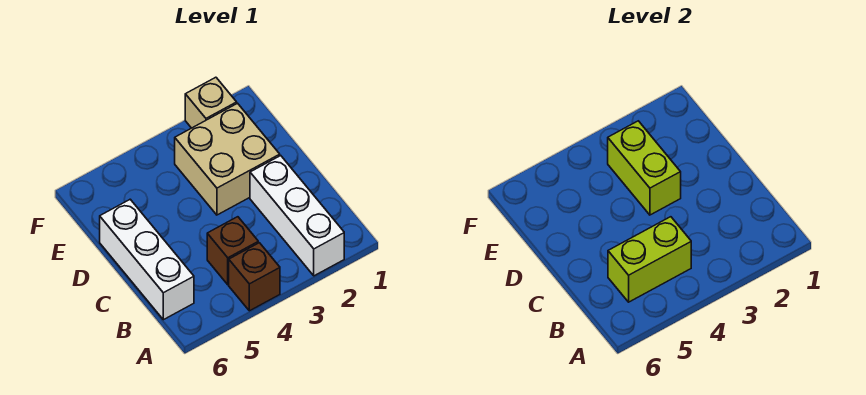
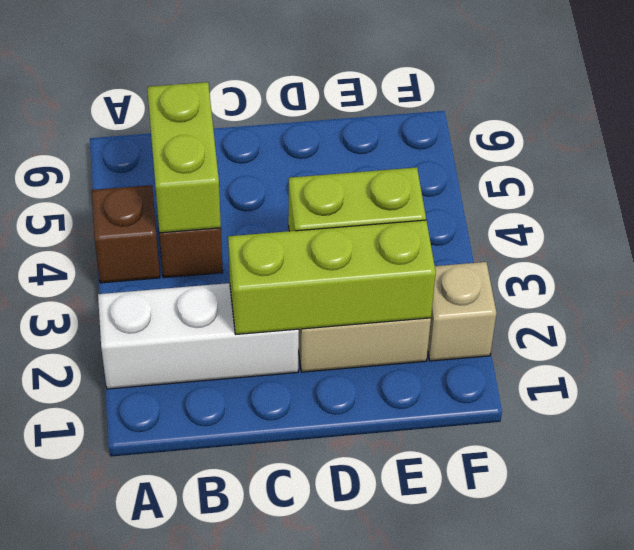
white brick B6:D6 level 1 -> none
none -> lime brick C2:E2 level 2

